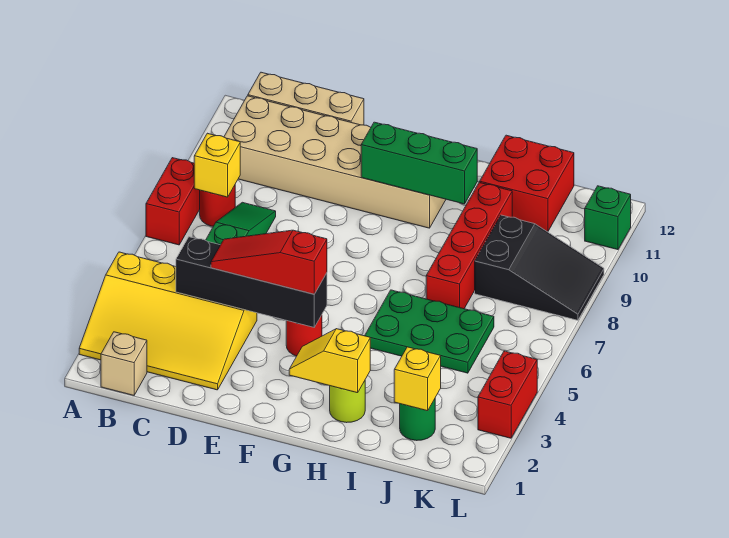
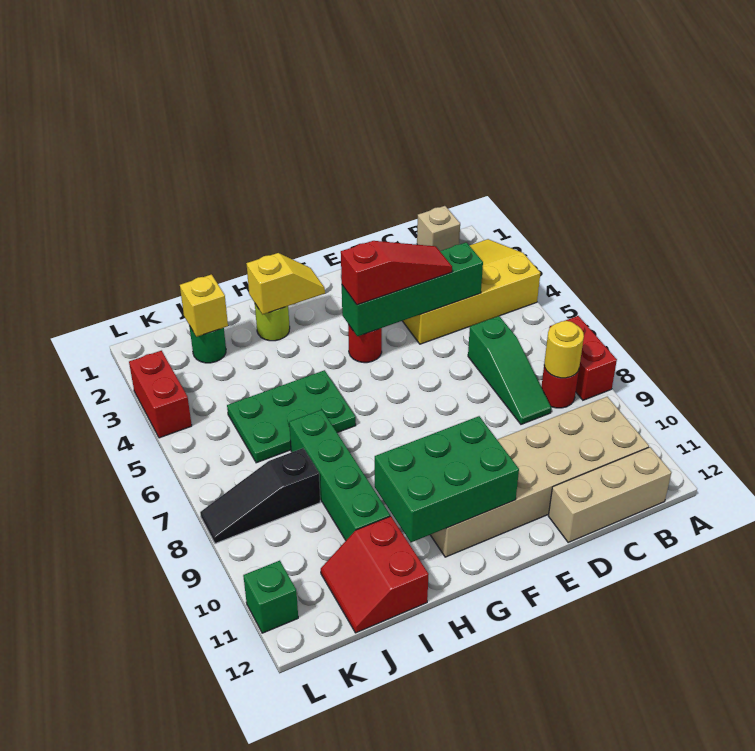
yellow brick B8 level 2 -> yellow round brick B8 level 2
black brick C4:F4 level 2 -> green brick C4:F4 level 2
green brick F10:H10 level 2 -> green brick F10:H11 level 2
red brick I7:I10 level 1 -> green brick I7:I10 level 1
red brick I11:J12 level 1 -> red slope I11:J12 level 1 top I
black slope J8:L9 level 1 top J -> black slope J8:L8 level 1 top J

